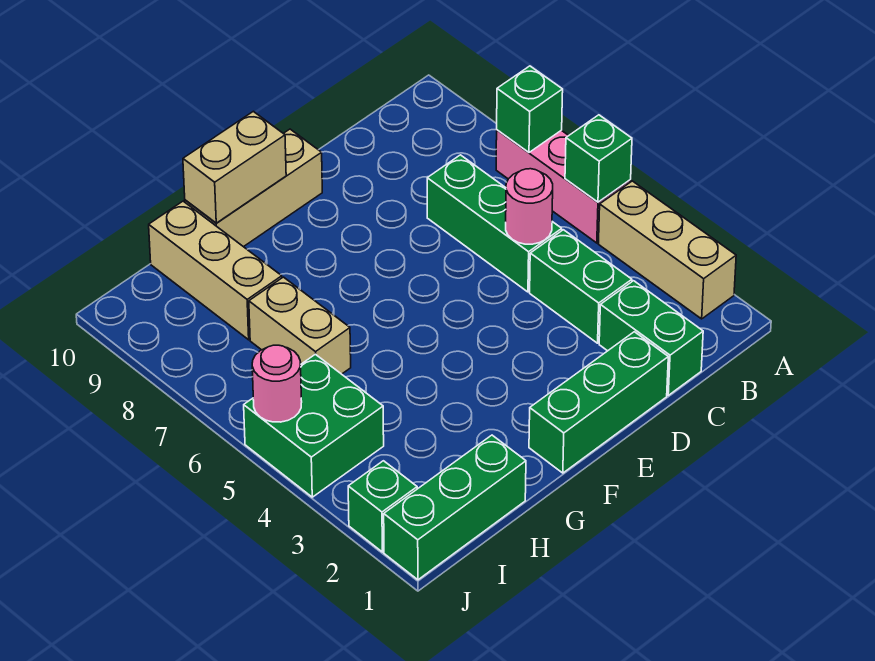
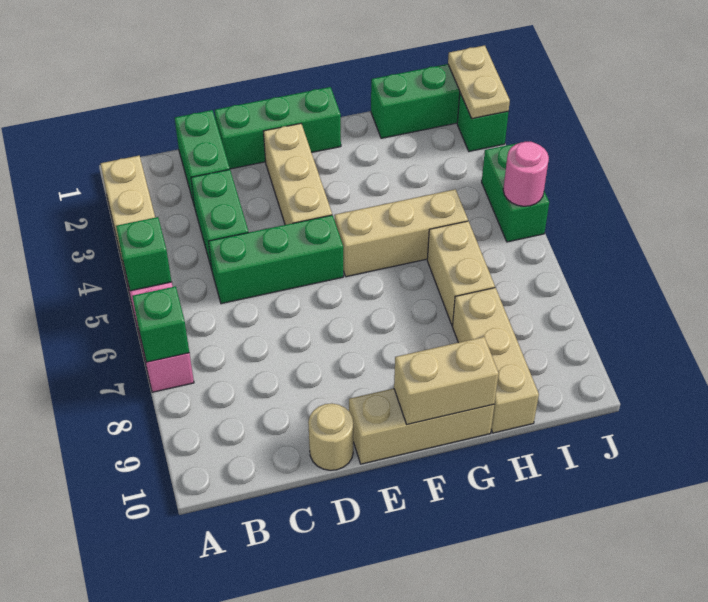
green brick C5:C7 level 1 -> green brick C5:E5 level 1
pink round brick C5 level 2 -> none
none -> tan round brick D10 level 1
none -> tan brick E2:E4 level 1
none -> tan brick F5:H5 level 1
green brick I4:J5 level 1 -> green brick J4:J5 level 1
none -> tan plate J1:J2 level 2

